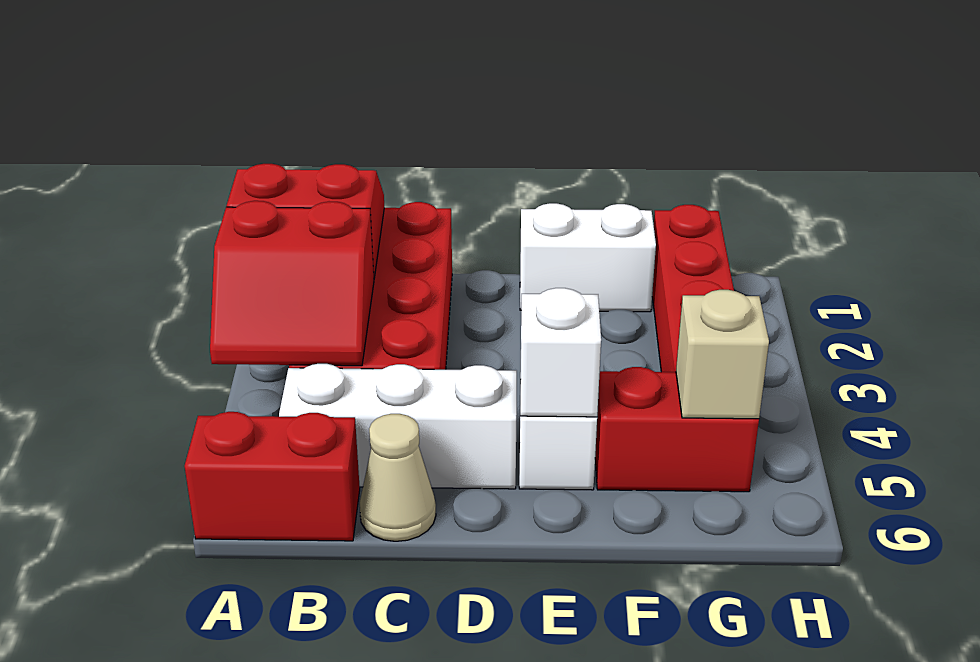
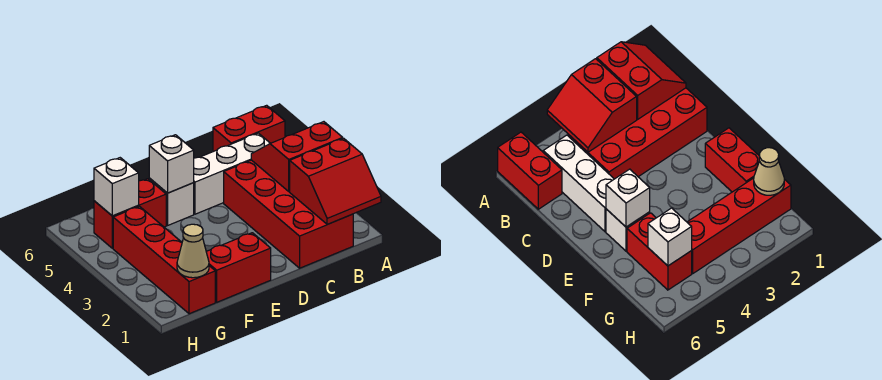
tan cone C6 level 1 -> tan cone G1 level 2
white brick E1:F1 level 1 -> red brick E1:F1 level 1
tan brick G5 level 2 -> white brick G5 level 2

